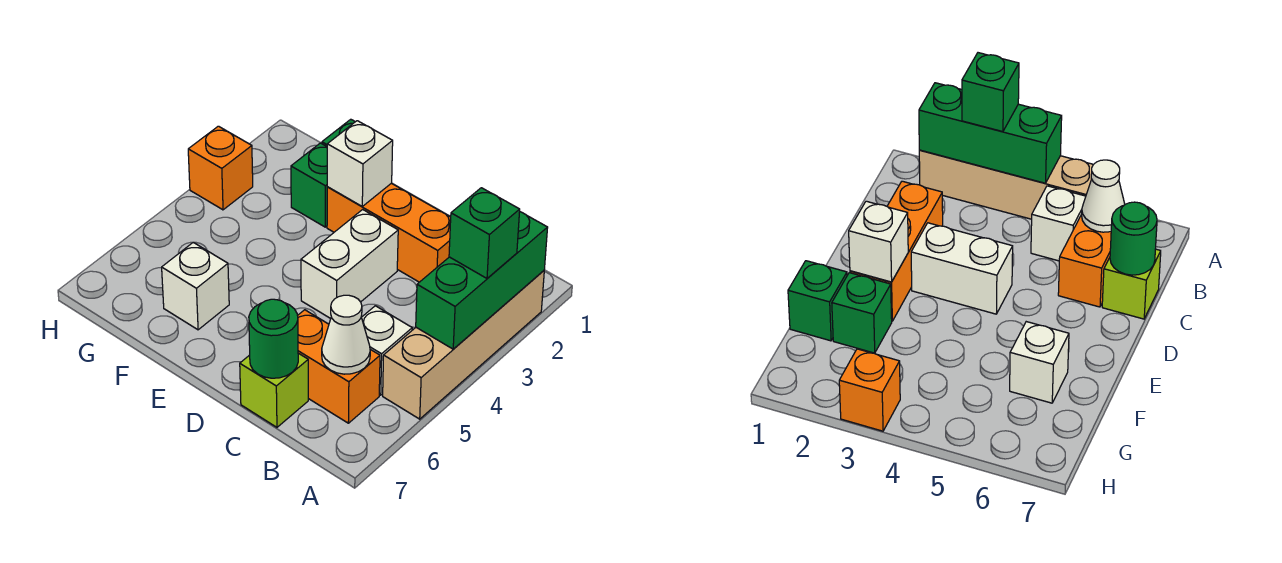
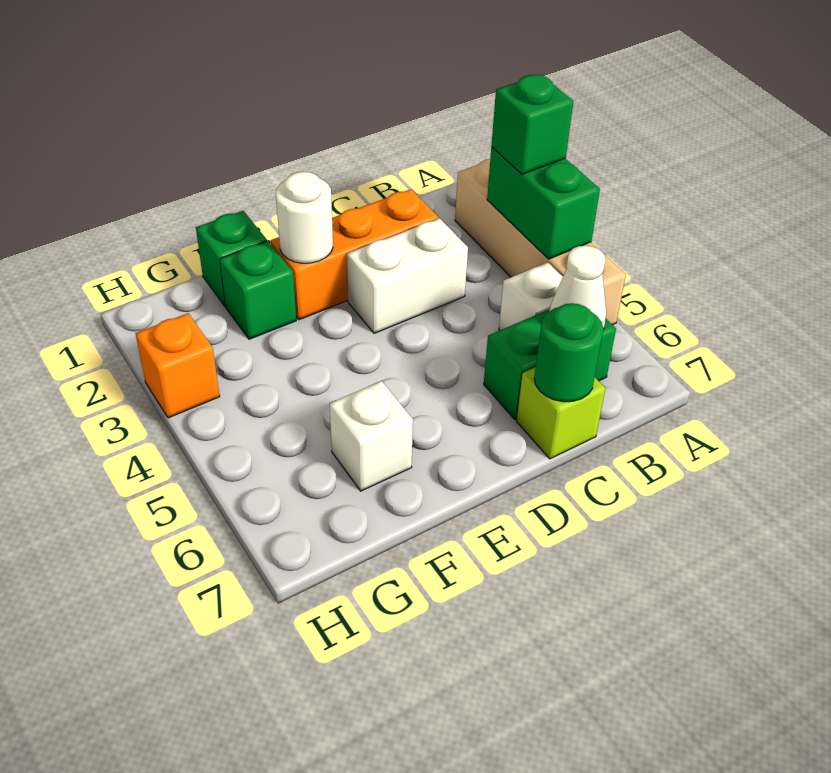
green brick A2:A4 level 2 -> green brick A3:A4 level 2
orange brick B6:C6 level 1 -> green brick B6:C6 level 1
white brick D3:D4 level 1 -> white brick C3:D3 level 1
white brick E2 level 2 -> white round brick E2 level 2

